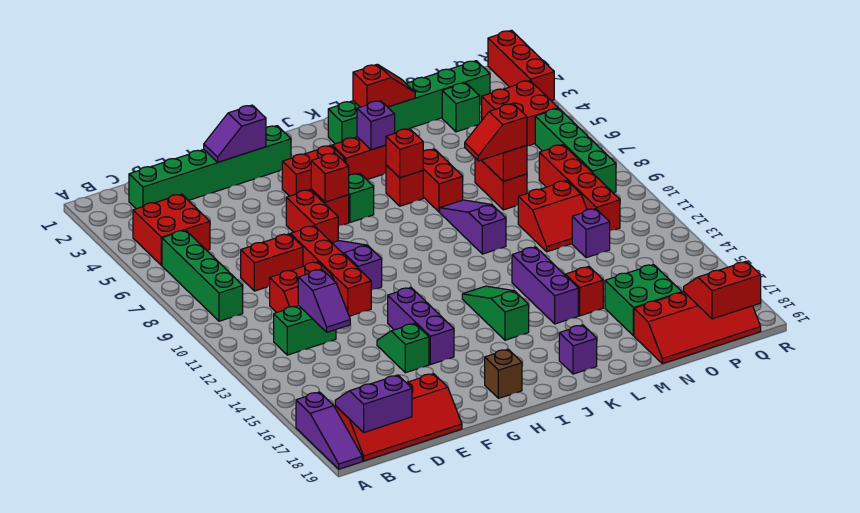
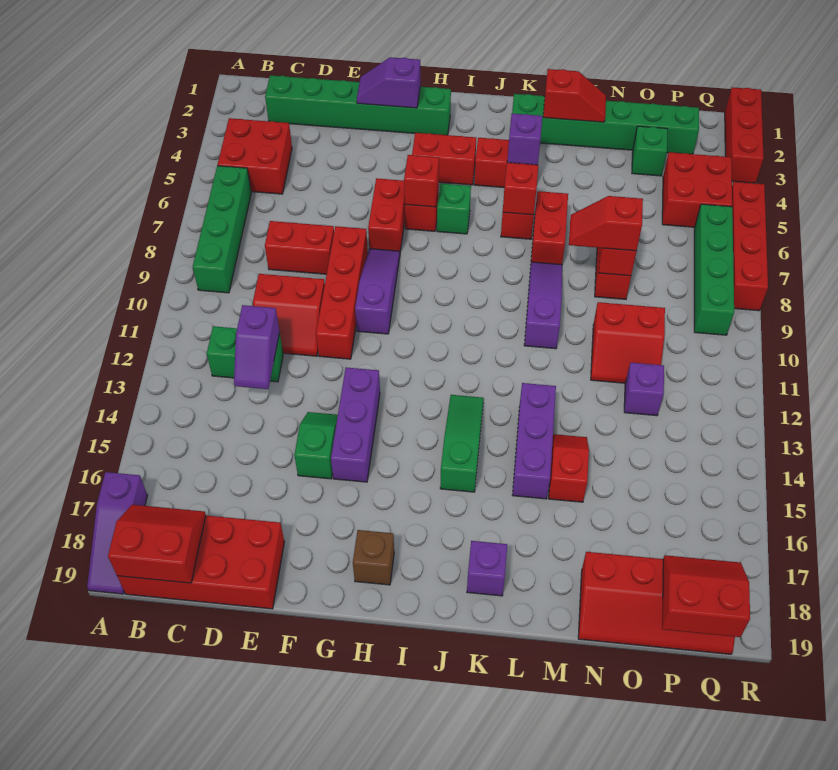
red slope B18:E19 level 1 top 18 -> red brick B18:E19 level 1
purple slope B18:C19 level 2 top 19 -> red slope B18:C19 level 2 top 19
green brick N16:O17 level 1 -> none
red brick P8:P11 level 1 -> red brick R5:R8 level 1

